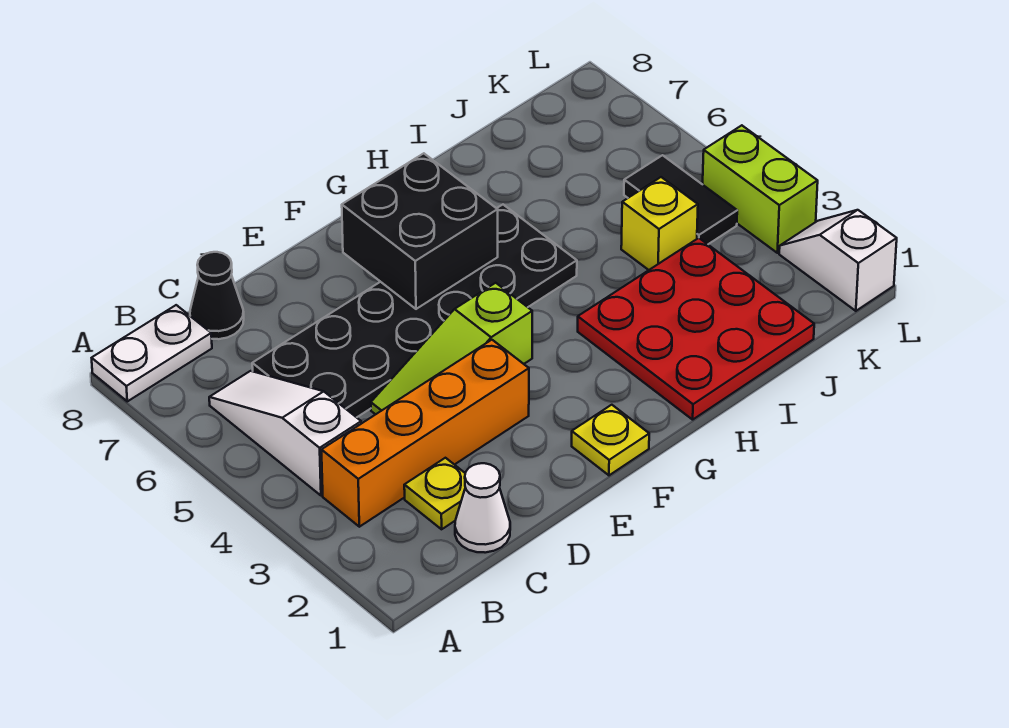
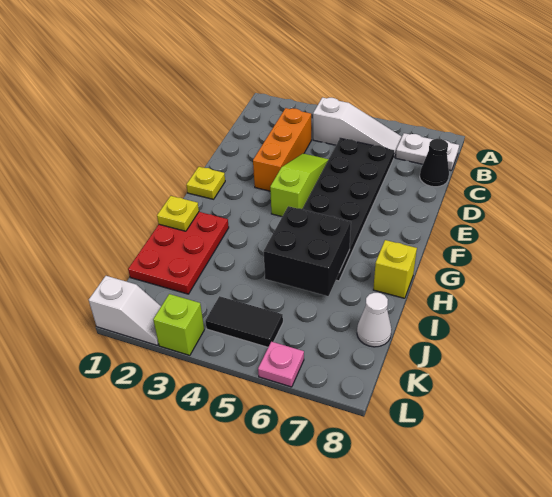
white plate A8:B8 level 1 -> white plate B7:B8 level 1
orange brick B3:E3 level 1 -> orange brick C3:E3 level 1
white cone C1 level 1 -> white cone J8 level 1
yellow plate C2 level 1 -> yellow plate H1 level 2
black brick F6:G7 level 2 -> black brick H5:I6 level 2
red plate H1:J3 level 1 -> red plate H1:J2 level 1
yellow brick J4 level 1 -> yellow brick H8 level 1
lime brick L3:L4 level 1 -> lime brick L3 level 1
none -> pink plate L6 level 1

